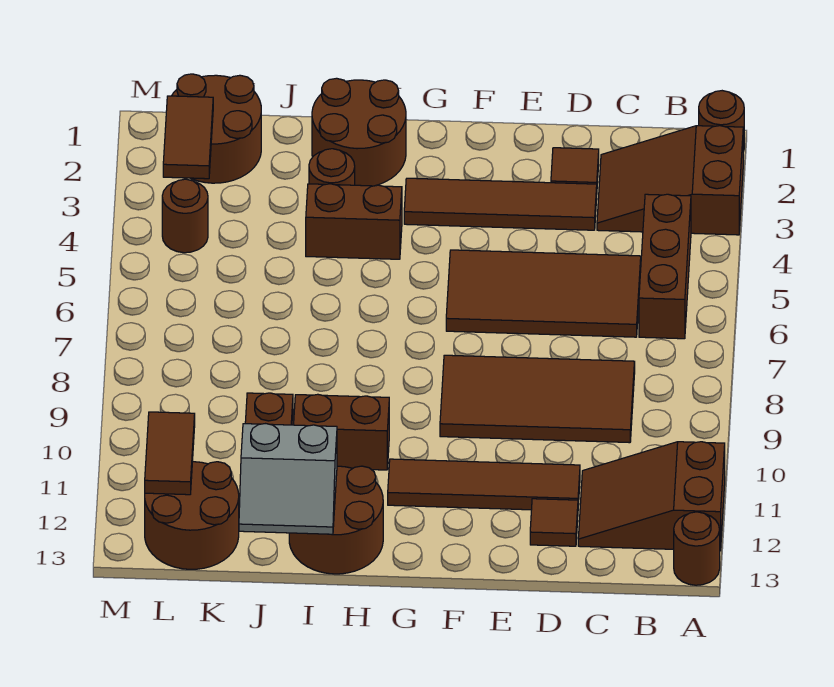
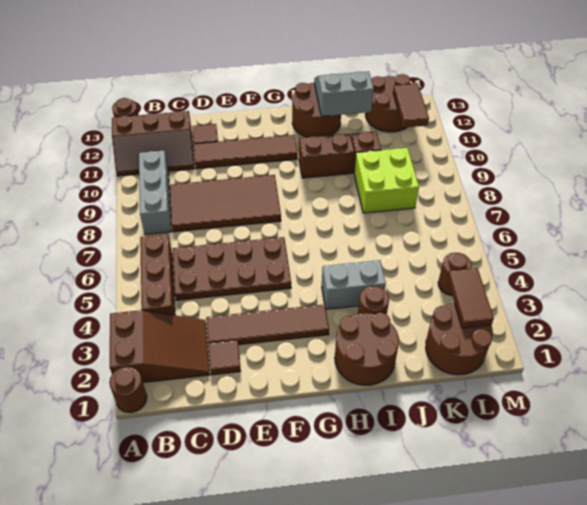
brown slope A11:C12 level 1 top A -> brown slope A11:C12 level 1 top 12
none -> grey brick B8:B10 level 1
brown tile C5:F6 level 1 -> brown plate C5:F6 level 1
brown brick H4:I4 level 1 -> grey brick H4:I4 level 1
none -> lime brick J8:K9 level 1

